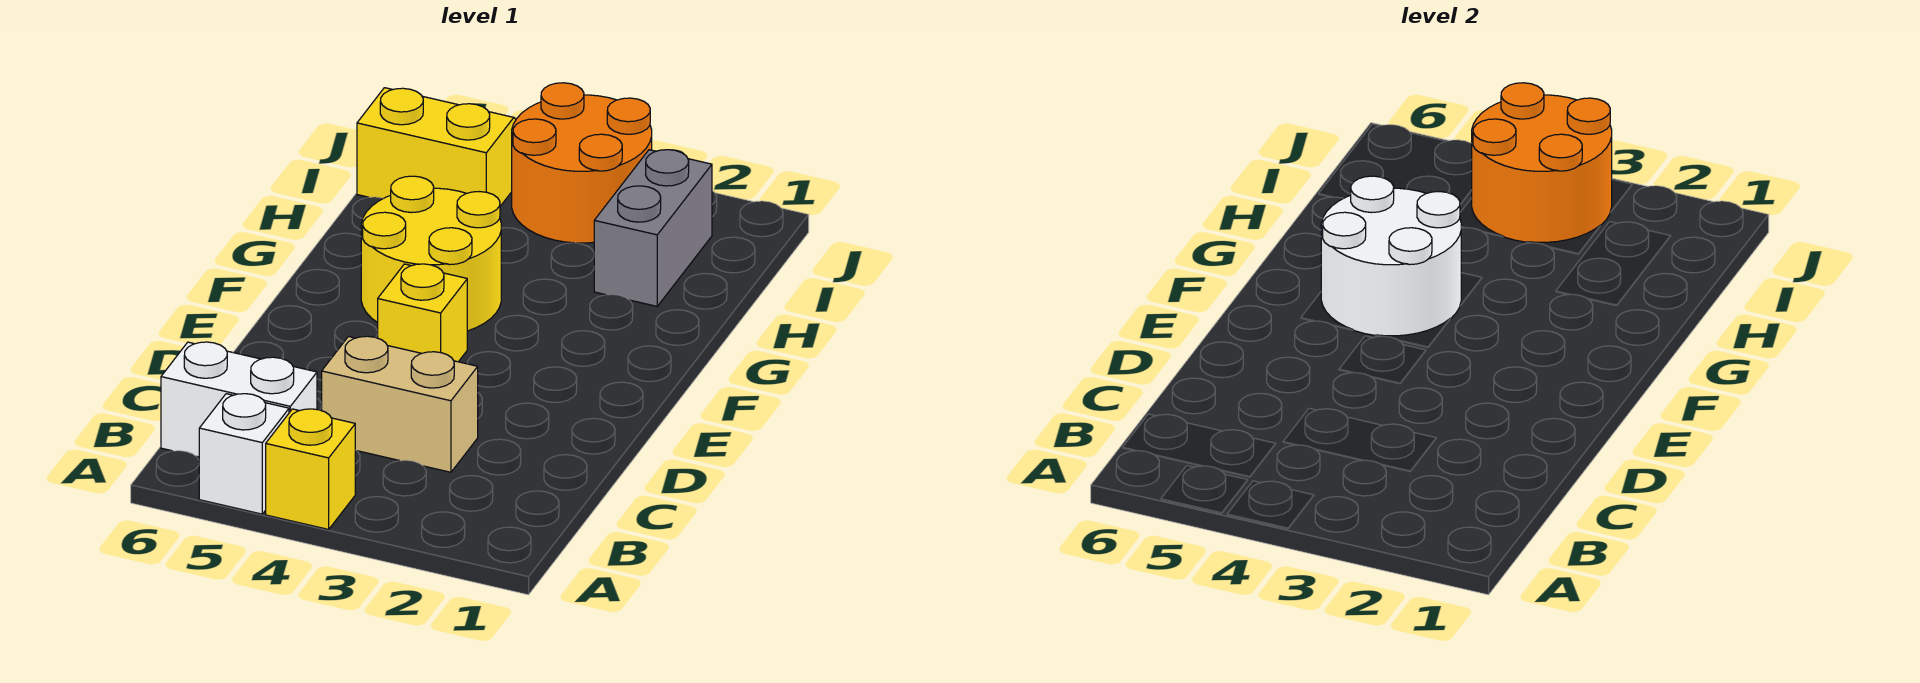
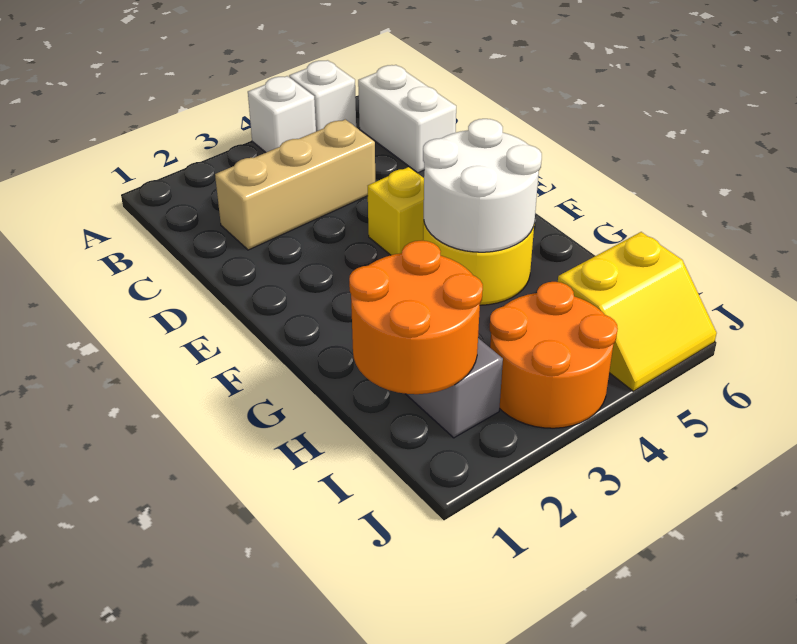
yellow brick A4 level 1 -> white brick A4 level 1
white brick B5:B6 level 1 -> white brick B6:C6 level 1
tan brick C3:C4 level 1 -> tan brick C2:C4 level 1
orange round brick I3:J4 level 2 -> orange round brick H1:I2 level 2

